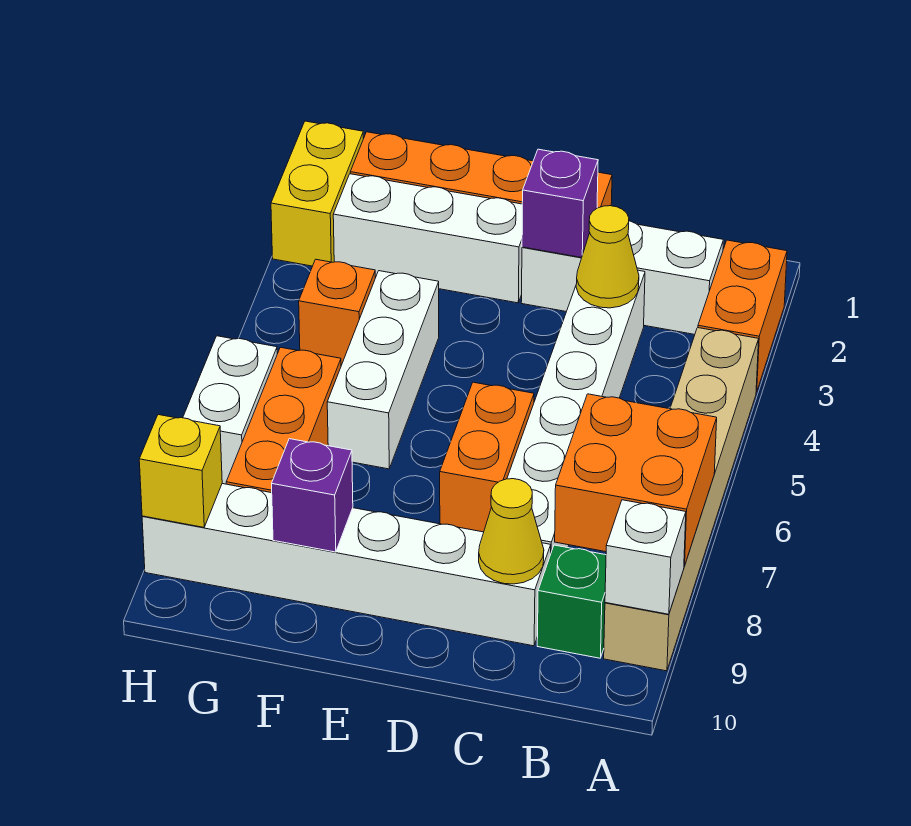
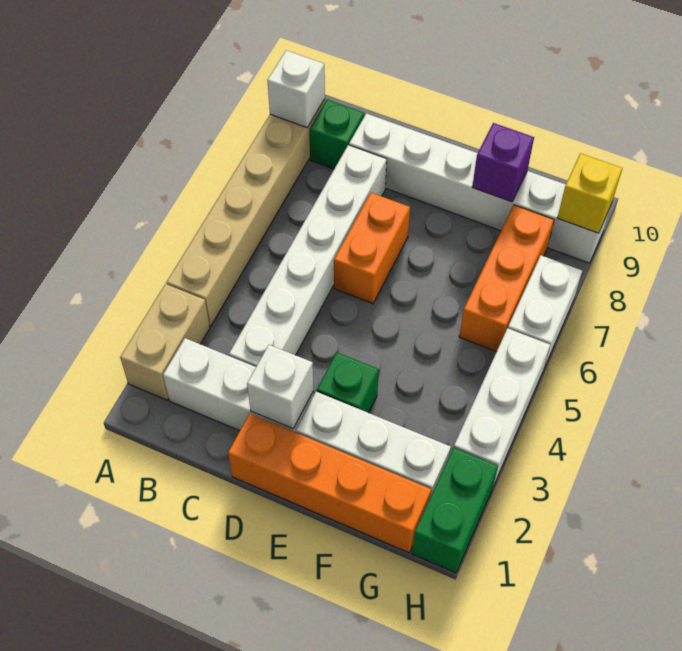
orange brick A2:A3 level 1 -> tan brick A2:A3 level 1
orange brick A7:B8 level 2 -> none
yellow cone C3 level 2 -> none
yellow cone C9 level 2 -> none
purple brick D2 level 2 -> white brick D2 level 2
none -> green brick E3 level 1
white brick F4:F6 level 1 -> white brick H3:H5 level 1
orange brick G4 level 1 -> none
yellow brick H1:H2 level 1 -> green brick H1:H2 level 1

